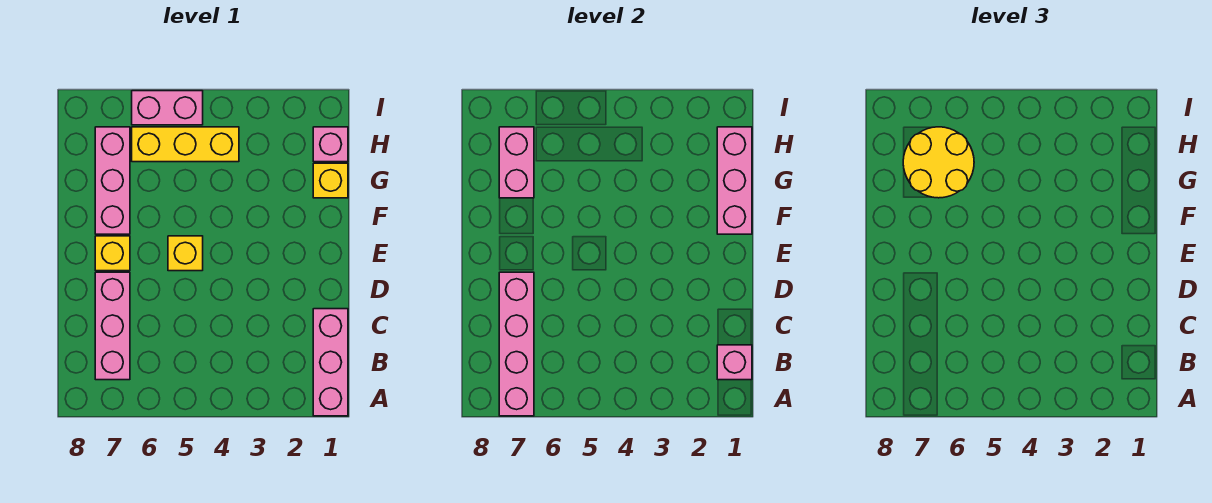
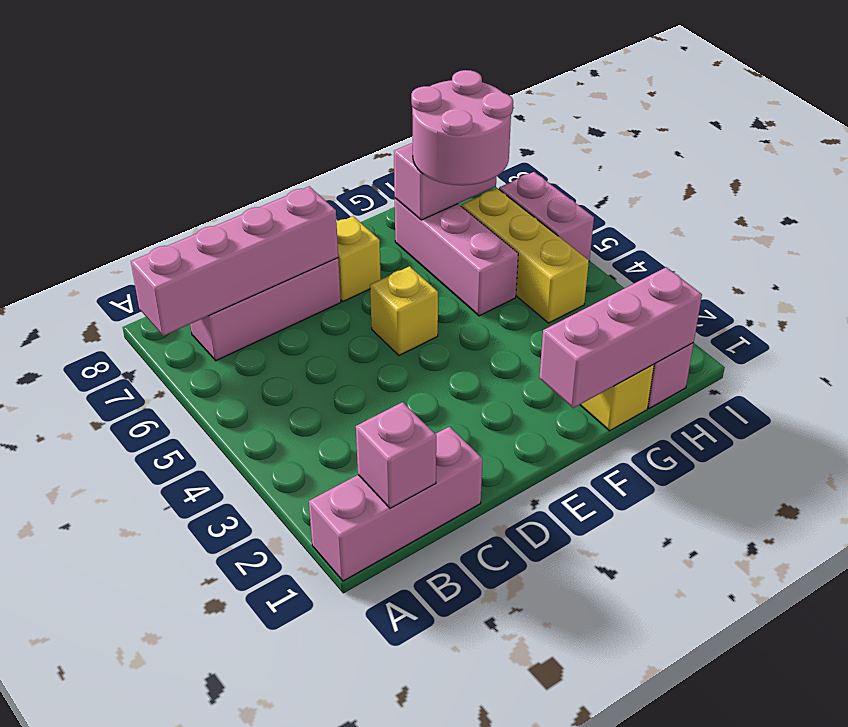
pink brick F7:H7 level 1 -> pink brick G5:G7 level 1
yellow round brick G6:H7 level 3 -> pink round brick G6:H7 level 3

